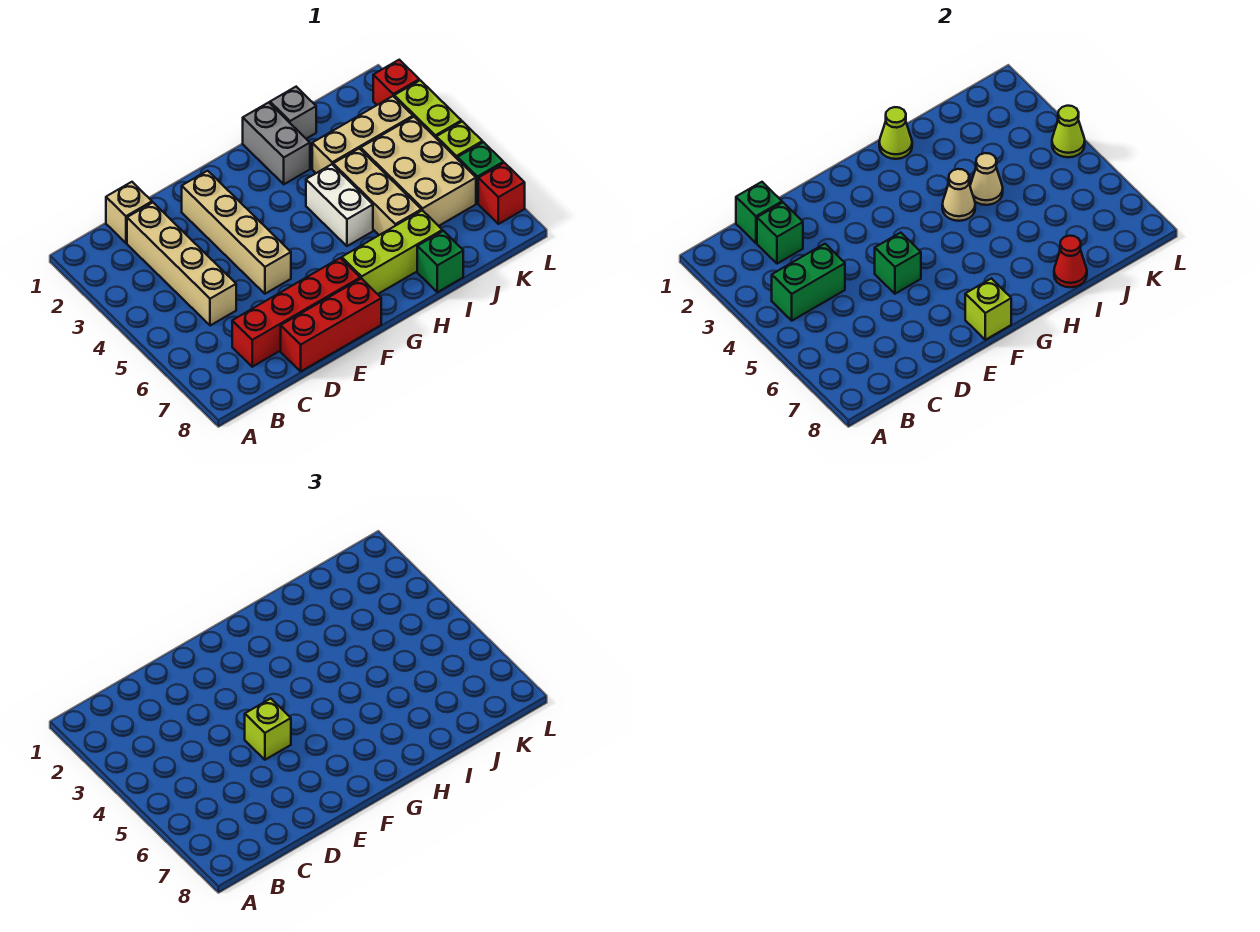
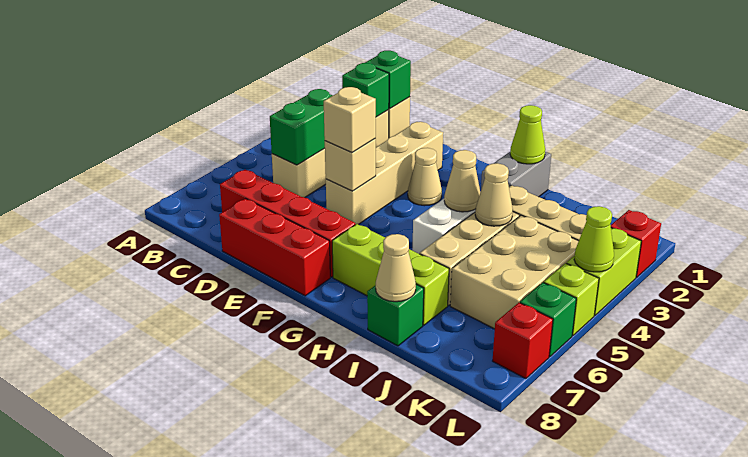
green brick B4:C4 level 2 -> green brick C4:C5 level 2
green brick E5 level 2 -> tan brick E5 level 2
lime brick E5 level 3 -> tan brick E5 level 3
none -> tan cone F3 level 1
lime brick F8 level 2 -> none
grey brick I1 level 1 -> none
red cone I8 level 2 -> tan cone I8 level 2

